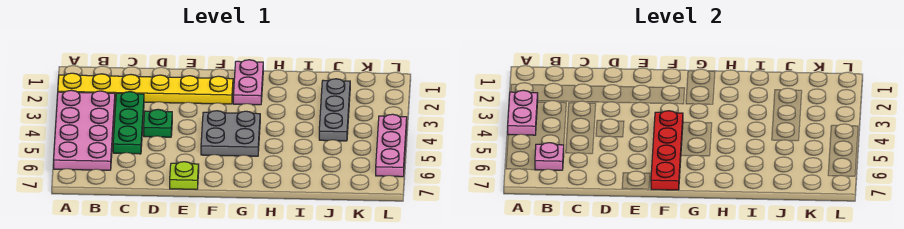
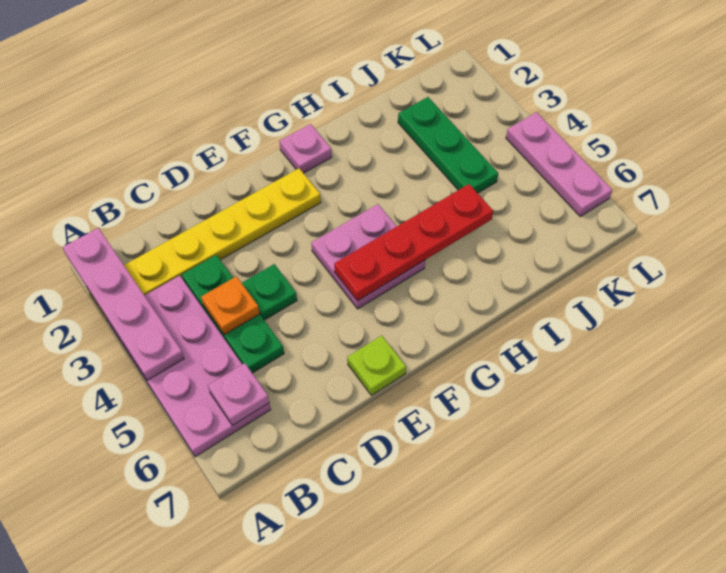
pink plate A3:A4 level 2 -> pink plate A1:A4 level 2
none -> orange plate C4 level 2
grey plate F4:G5 level 1 -> pink plate F4:G5 level 1
red plate F4:F7 level 2 -> red plate F5:I5 level 2
pink plate G1:G2 level 1 -> pink plate G1 level 1
grey plate J2:J4 level 1 -> green plate J2:J4 level 1

